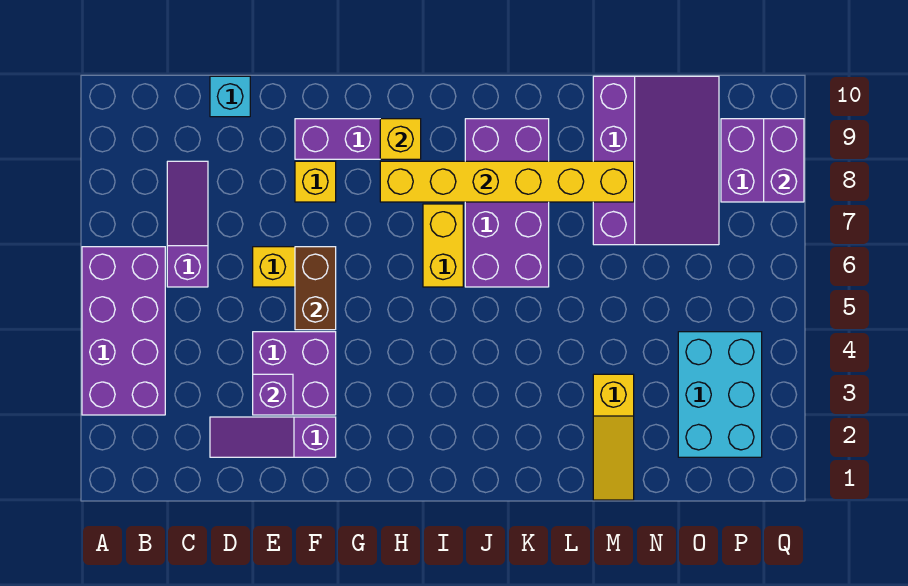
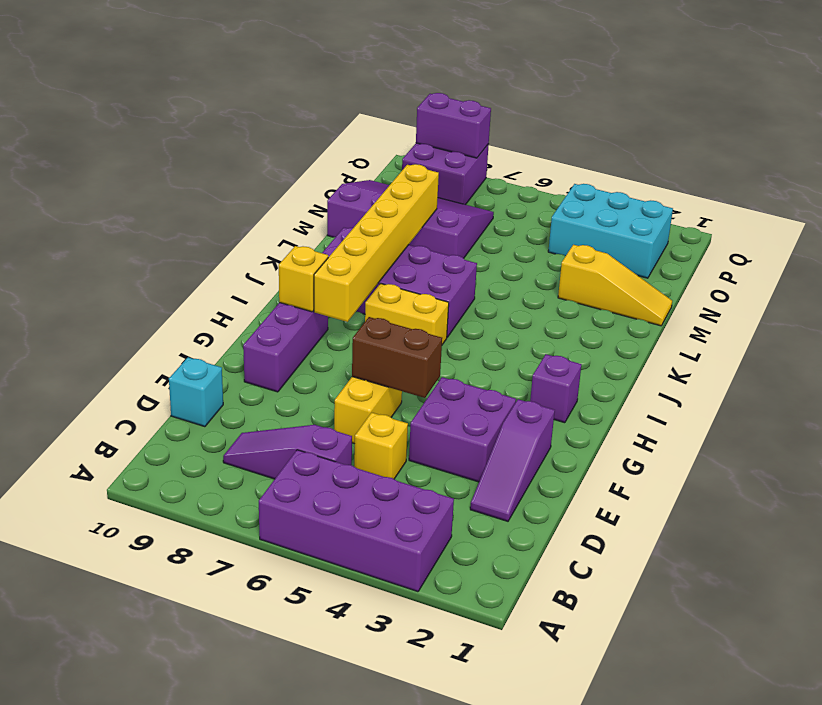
purple brick E3 level 2 -> purple brick H2 level 1
yellow brick F8 level 1 -> yellow brick D5 level 1

